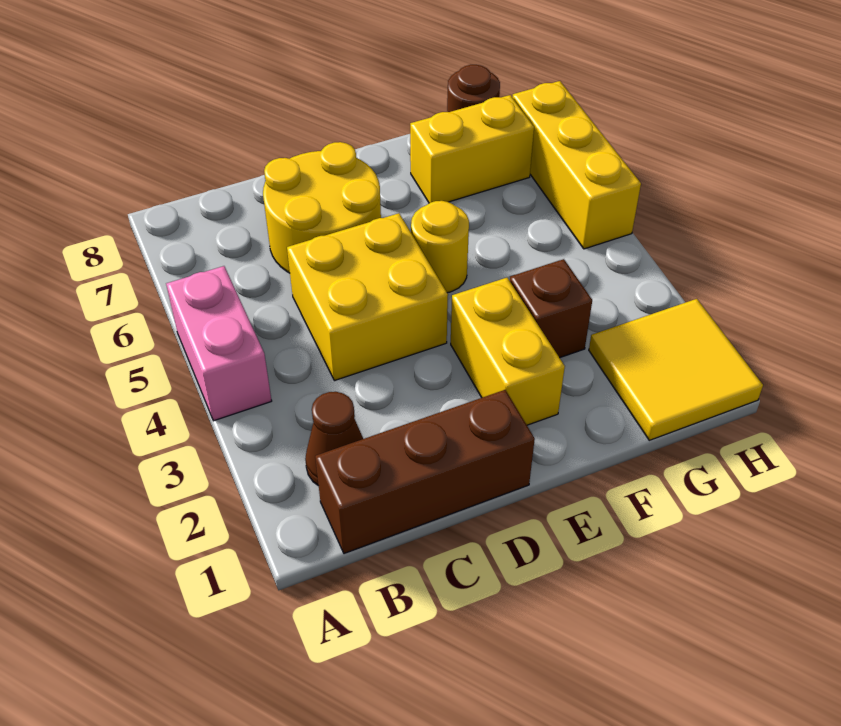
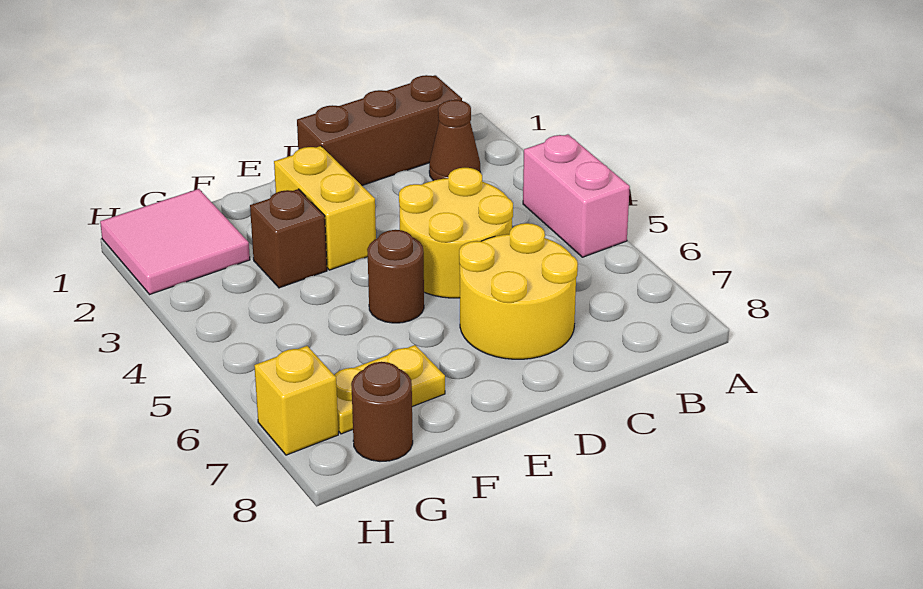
yellow brick C4:D5 level 1 -> yellow round brick C4:D5 level 1
yellow round brick E5 level 1 -> brown round brick E5 level 1
yellow brick F7:G7 level 1 -> yellow plate F7:G7 level 1
yellow tile G1:H2 level 1 -> pink tile G1:H2 level 1
yellow brick H5:H7 level 1 -> yellow brick H7 level 1

